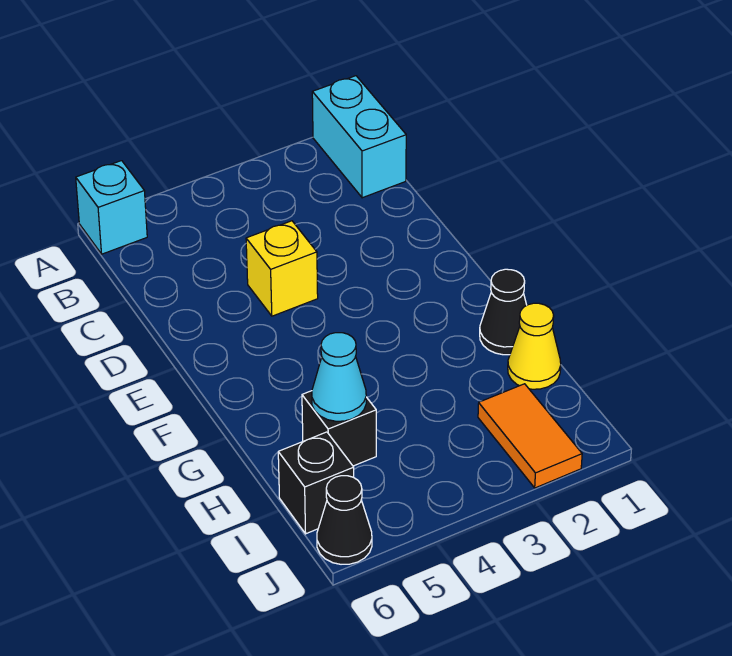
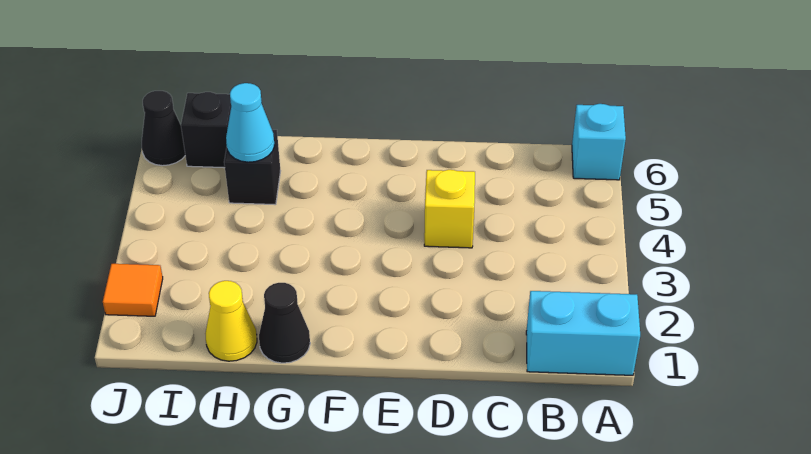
orange tile I2:J2 level 1 -> orange tile J2 level 1

